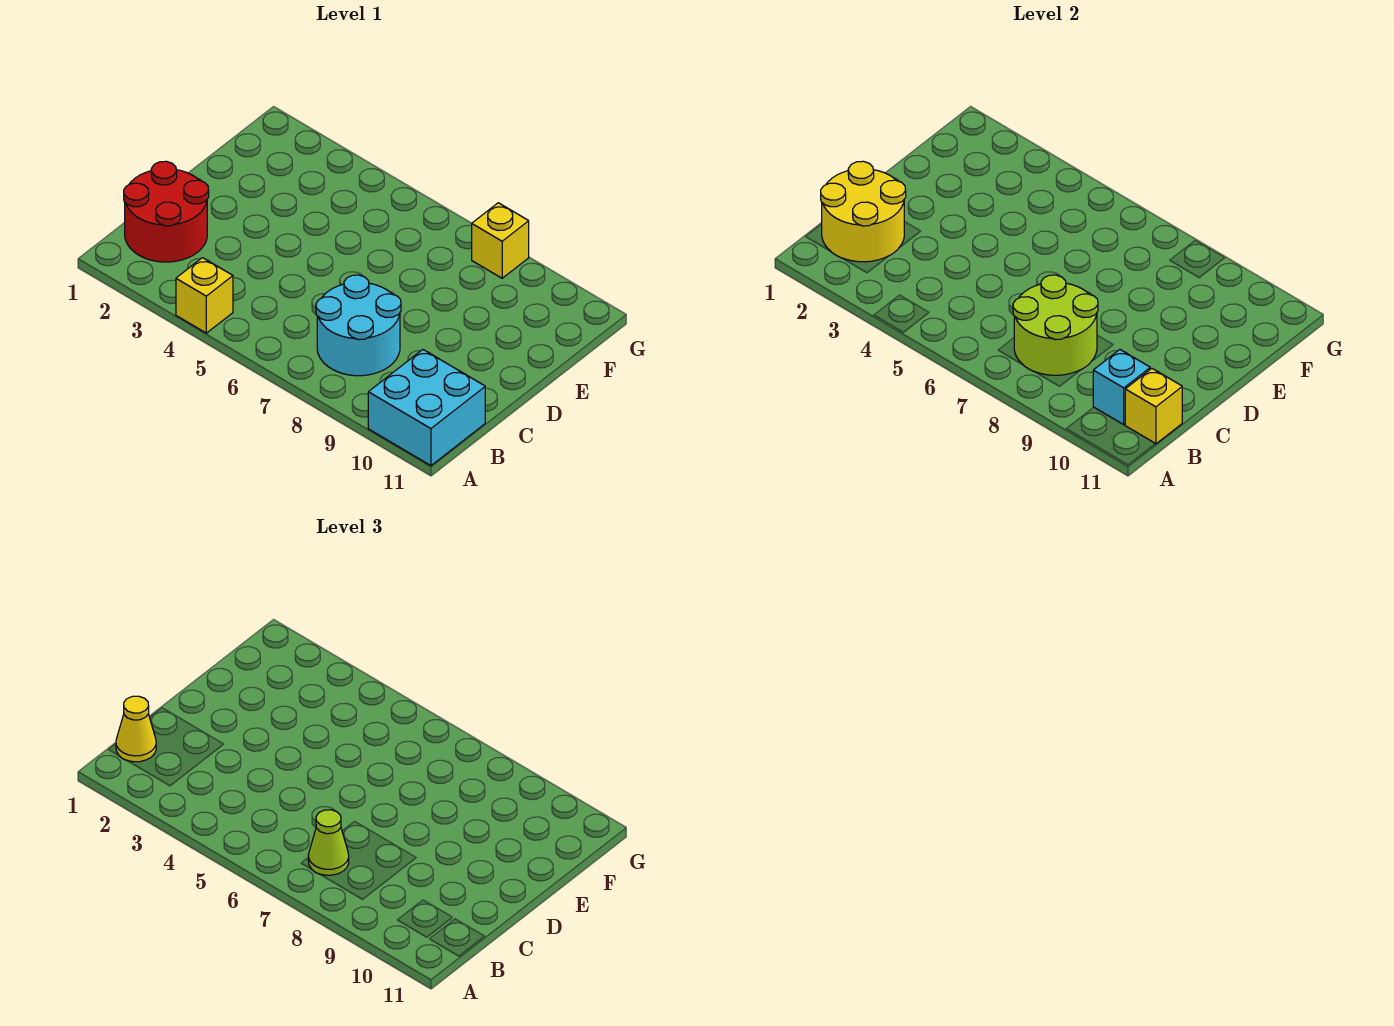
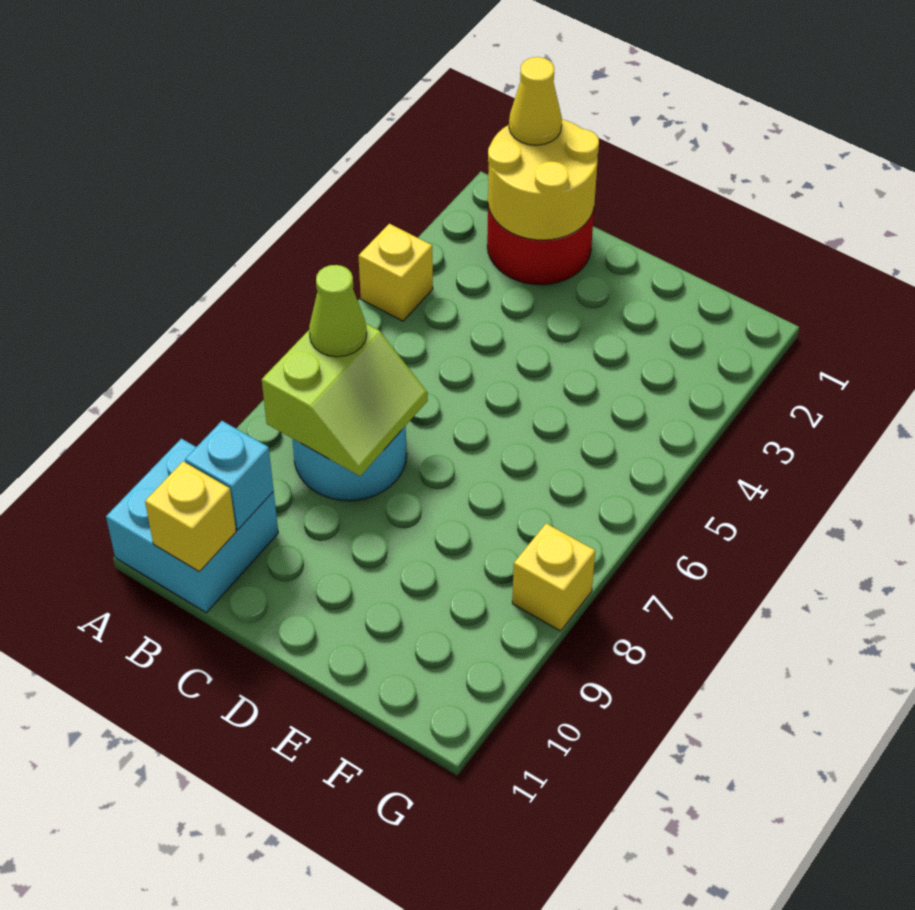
lime round brick B7:C8 level 2 -> lime slope B7:C8 level 2 top B

